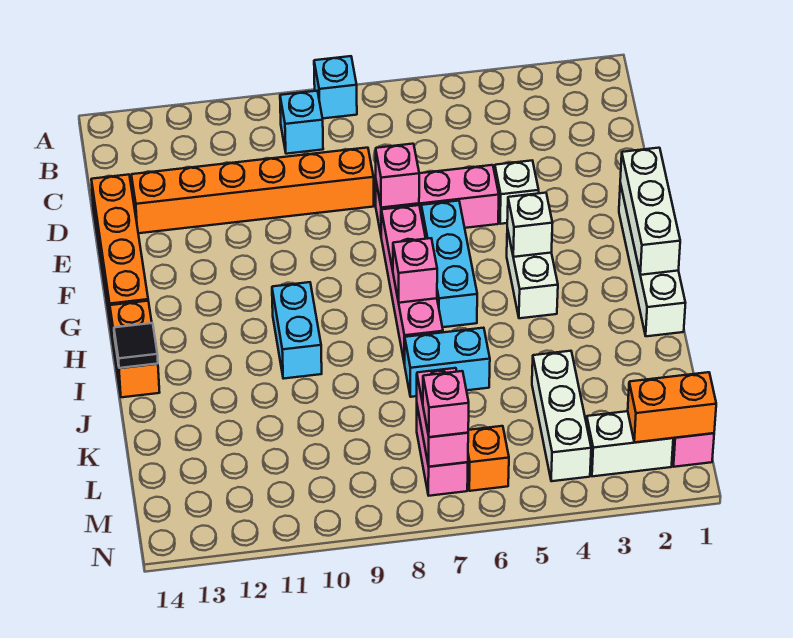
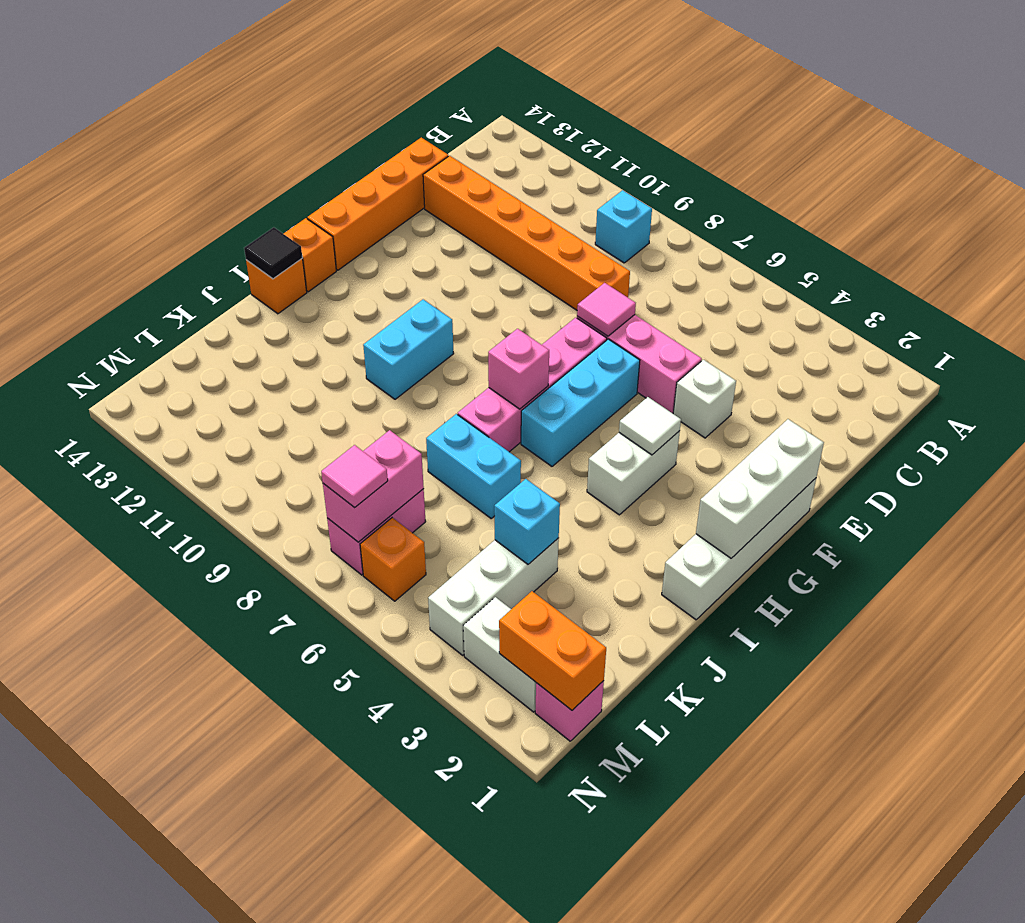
cyan brick A8 level 1 -> cyan brick K4 level 2
pink brick E7 level 2 -> pink tile E7 level 2
white brick G4 level 2 -> white tile G4 level 2
pink brick M7 level 3 -> pink tile M7 level 3

